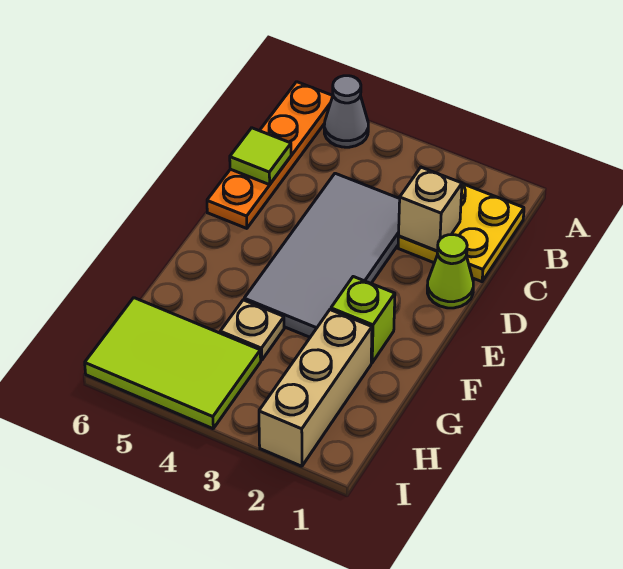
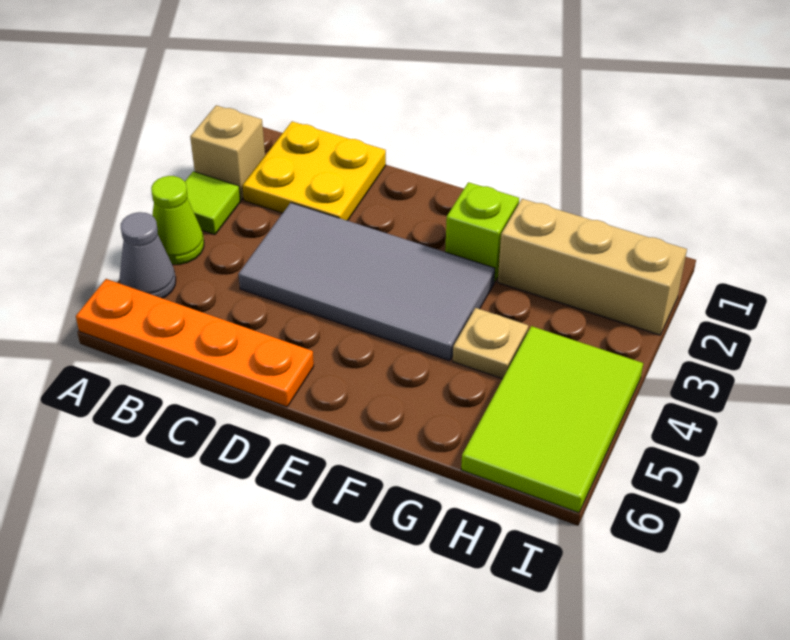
tan brick C2 level 2 -> tan brick A2 level 1
lime tile C6 level 2 -> lime tile A3 level 1
lime cone D1 level 1 -> lime cone A4 level 1

